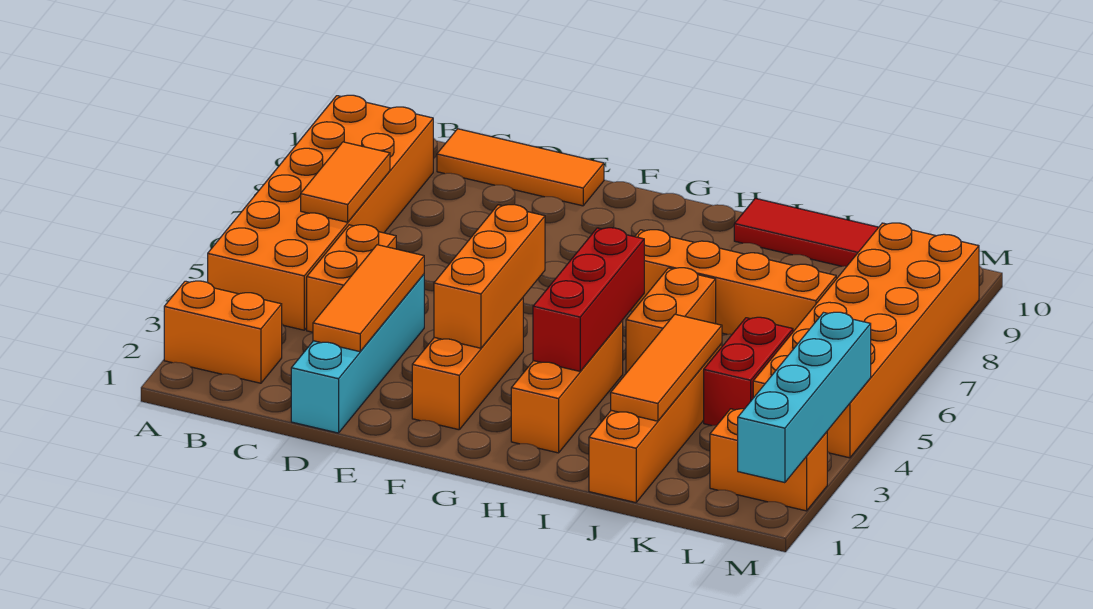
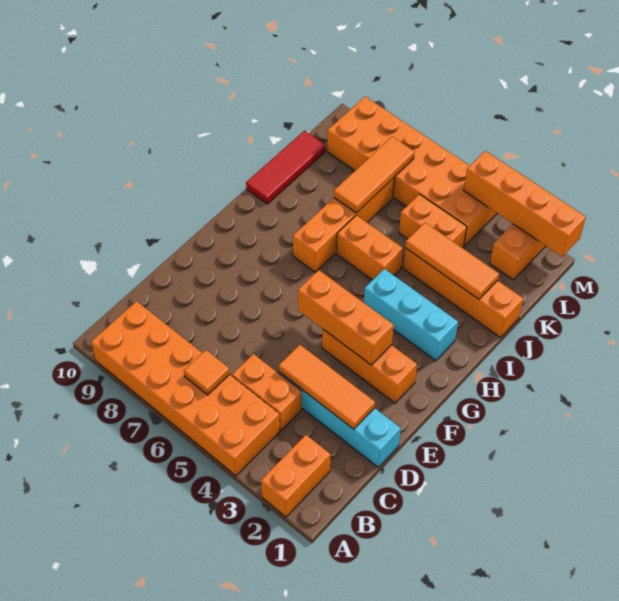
orange tile B6:B7 level 2 -> orange tile B6 level 2
orange tile C10:E10 level 1 -> orange tile J7:L7 level 2
orange brick H2:H4 level 1 -> cyan brick H2:H4 level 1
red brick H3:H5 level 2 -> none
red brick K4:K5 level 1 -> orange brick K4:K5 level 1
cyan brick M1:M4 level 2 -> orange brick M1:M4 level 2

